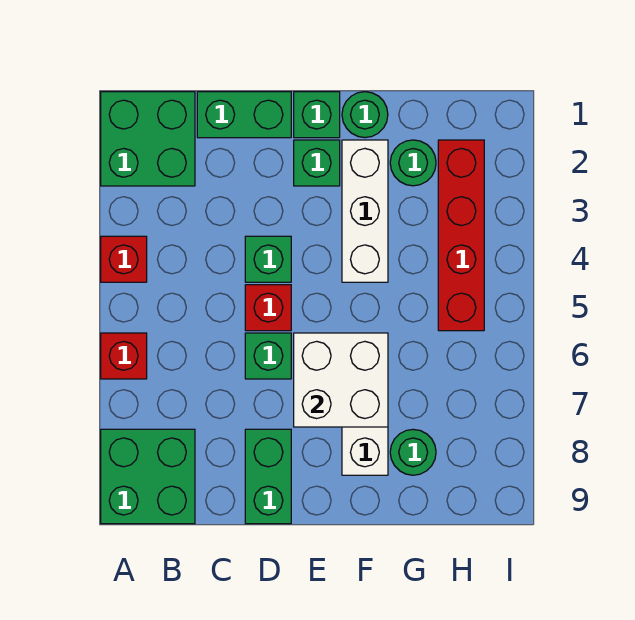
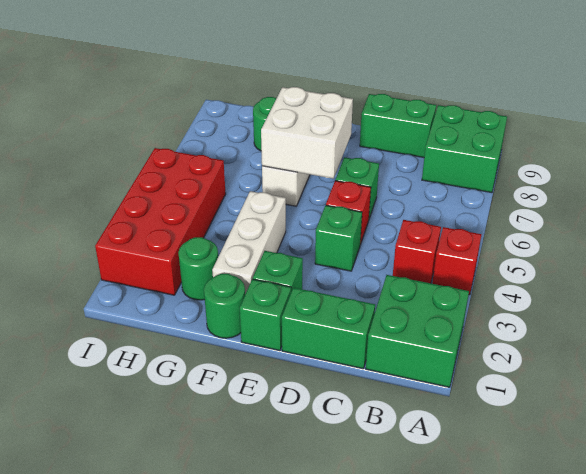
red brick A6 level 1 -> red brick B4 level 1
green brick D8:D9 level 1 -> green brick C9:D9 level 1
red brick H2:H5 level 1 -> red brick H2:I5 level 1

